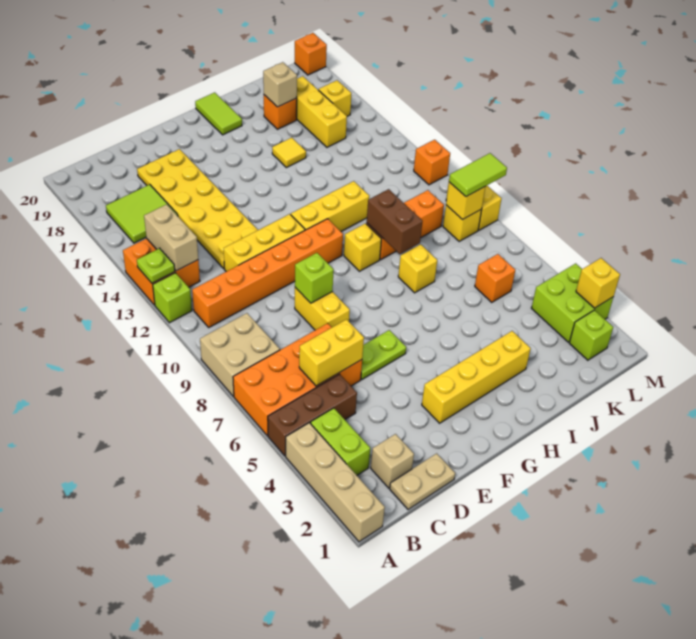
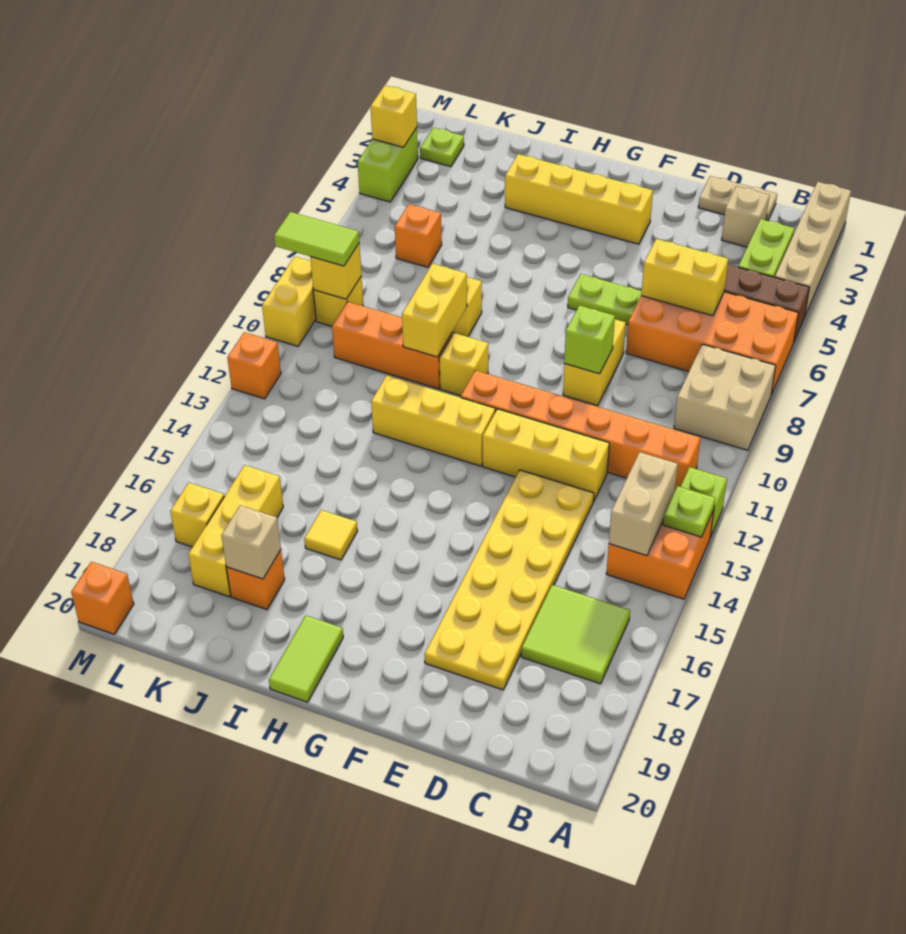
brown brick I9:I10 level 2 -> yellow brick I9:I10 level 2
lime brick L2 level 1 -> lime plate L2 level 1
lime brick L3:M4 level 1 -> lime brick M3:M4 level 1

